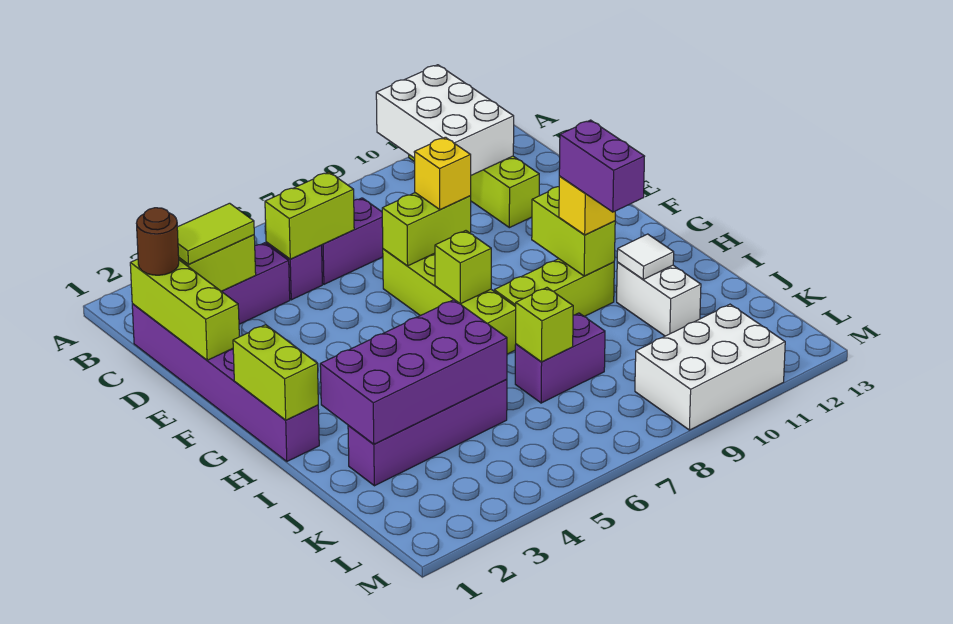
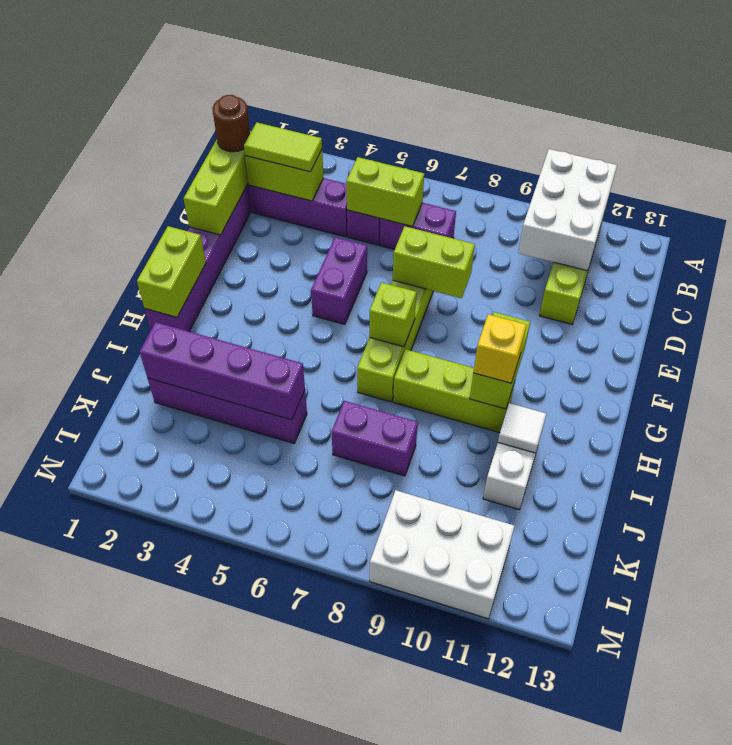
yellow brick E8 level 3 -> none
purple brick H10:I10 level 4 -> purple brick E5:F5 level 1
purple brick I2:J5 level 2 -> purple brick J2:J5 level 2
lime brick J7 level 2 -> none

